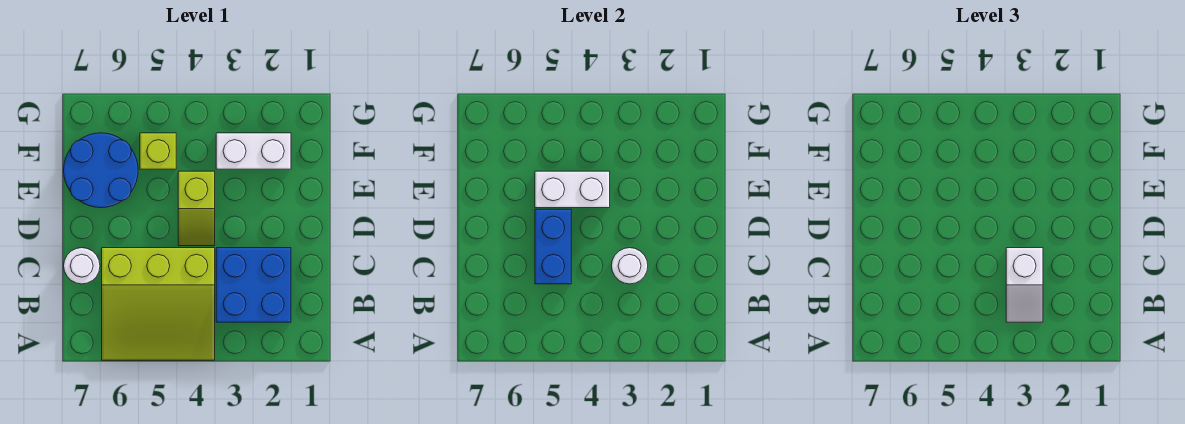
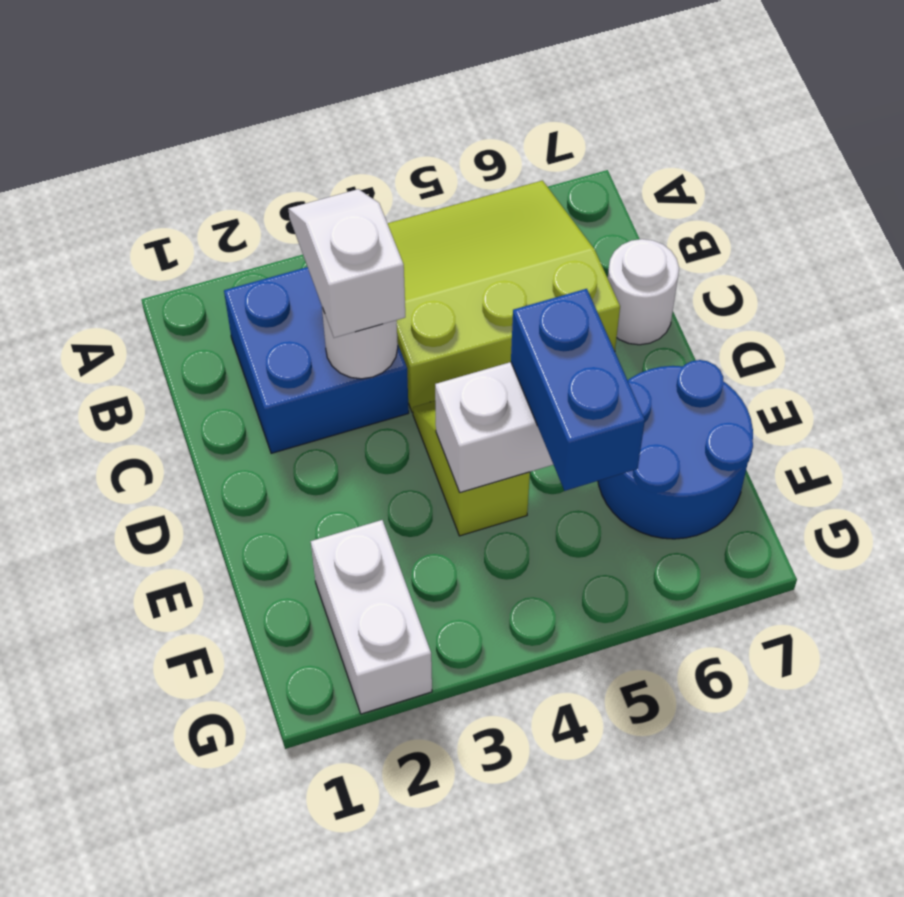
blue brick C5:D5 level 2 -> blue brick E5:F5 level 3
white brick F2:F3 level 1 -> white brick F2:G2 level 1
lime brick F5 level 1 -> none

